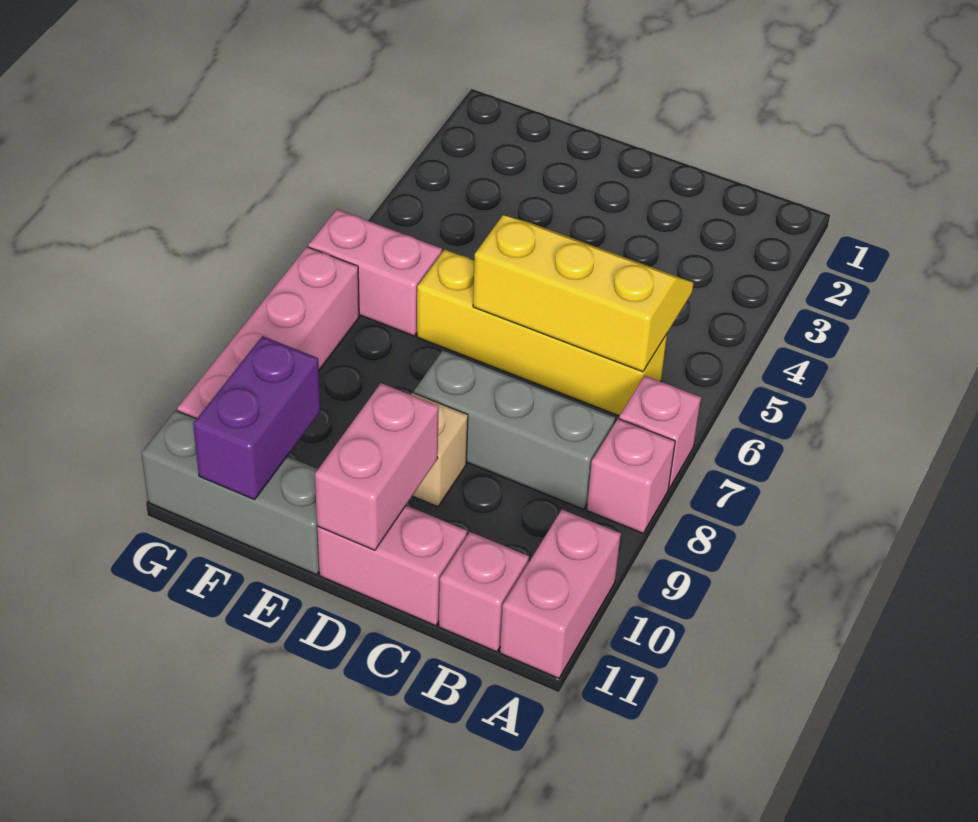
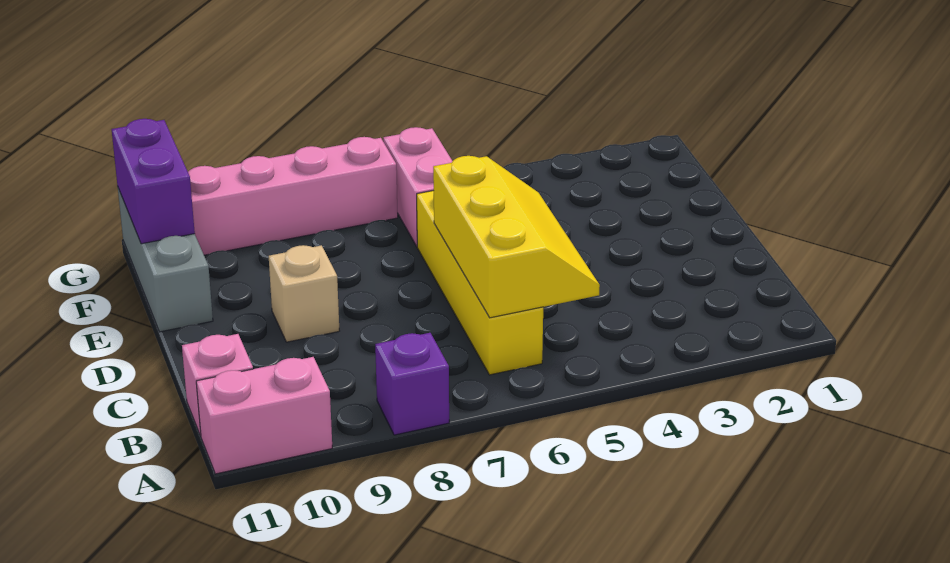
pink brick A7 level 1 -> none
pink brick A8 level 1 -> purple brick A8 level 1
grey brick B8:D8 level 1 -> none
pink brick C11:D11 level 1 -> none
pink brick D10:D11 level 2 -> none
purple brick F10:F11 level 2 -> purple brick F11:G11 level 2

